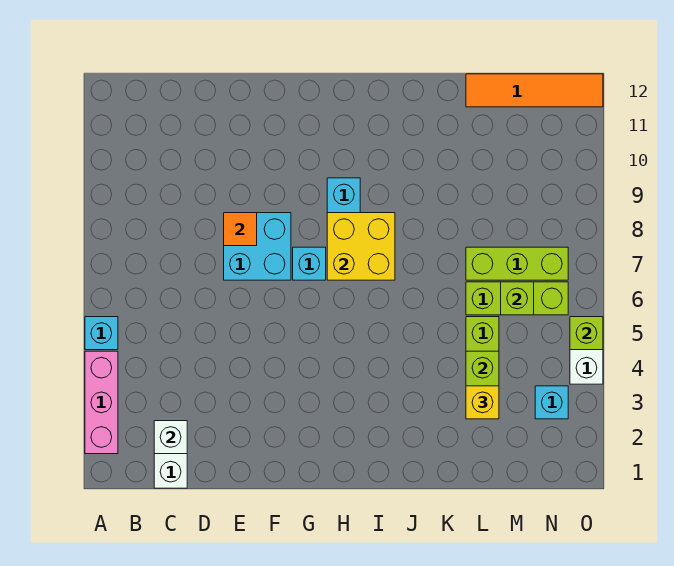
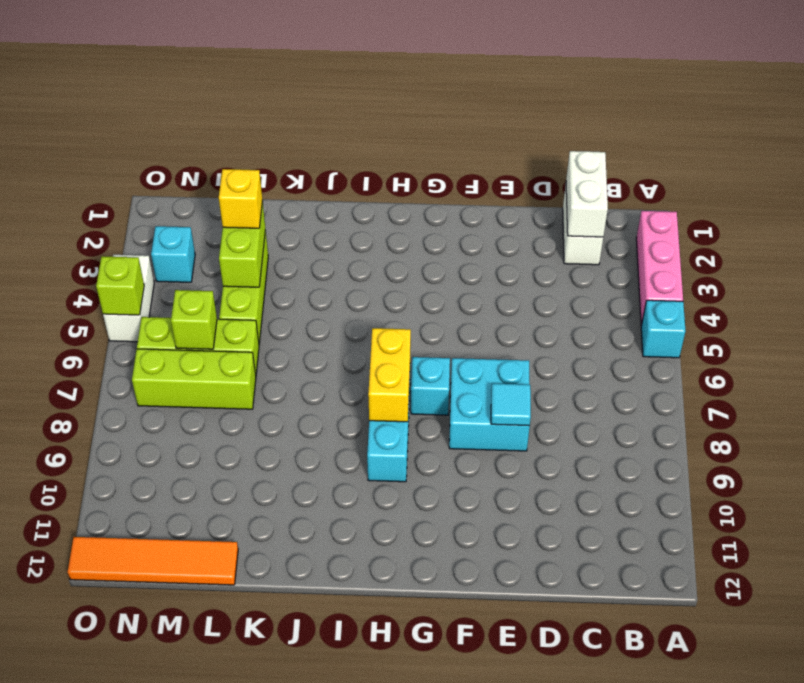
white brick C2 level 2 -> white brick C1:C2 level 2
orange tile E8 level 2 -> cyan tile E8 level 2
yellow brick H7:I8 level 2 -> yellow brick H7:H8 level 2

